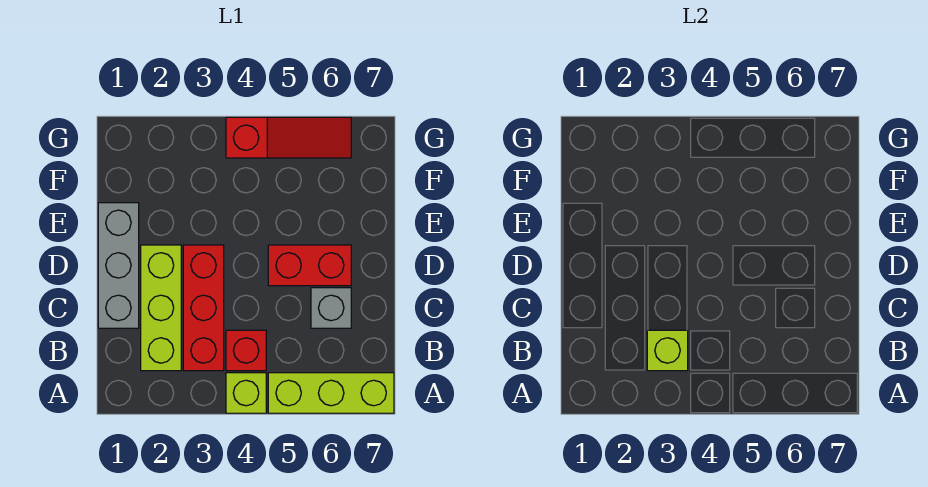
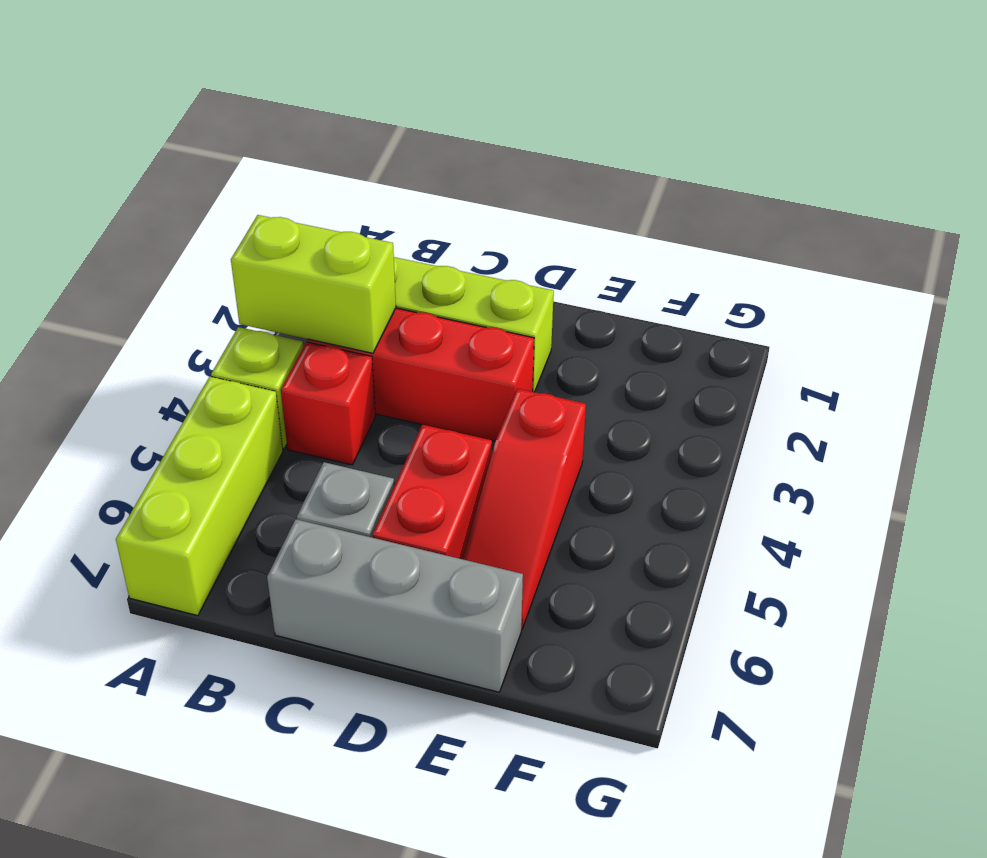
lime brick B3 level 2 -> lime brick A3:B3 level 2
grey brick C1:E1 level 1 -> grey brick C7:E7 level 1
red slope G4:G6 level 1 top 4 -> red slope E4:E6 level 1 top 4

